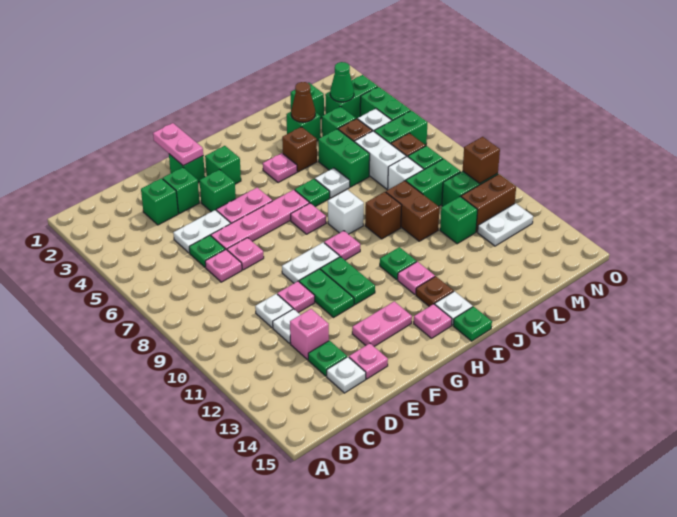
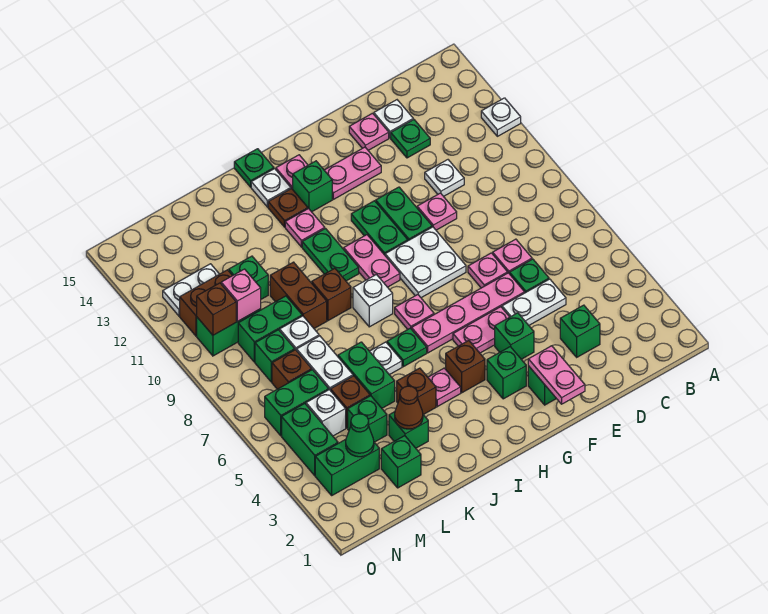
white plate D10 level 1 -> white plate A12 level 1
pink brick D12 level 1 -> pink brick M10 level 2
green brick E3 level 1 -> green brick H13 level 1
white plate F9:G9 level 1 -> white plate F8:G9 level 1
none -> brown brick H4 level 1
pink plate H9 level 1 -> pink plate H9:H10 level 1
green plate I11 level 1 -> green plate I10:I11 level 1

